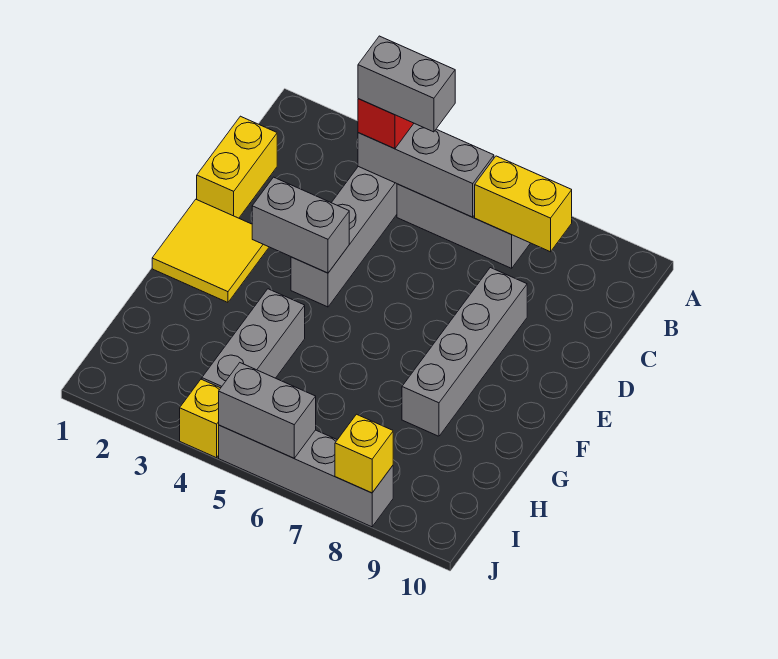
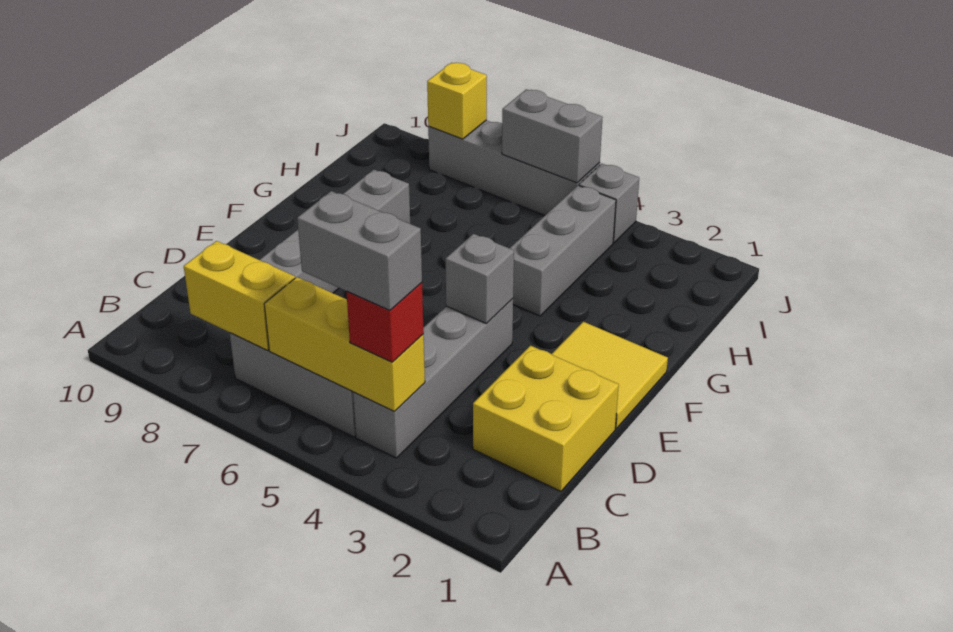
grey brick B4:B6 level 2 -> yellow brick B4:B6 level 2
yellow brick C1:D1 level 1 -> yellow brick C1:D2 level 1
grey brick E3:E4 level 2 -> grey brick E4 level 2
yellow brick J4 level 1 -> grey brick J4 level 1

